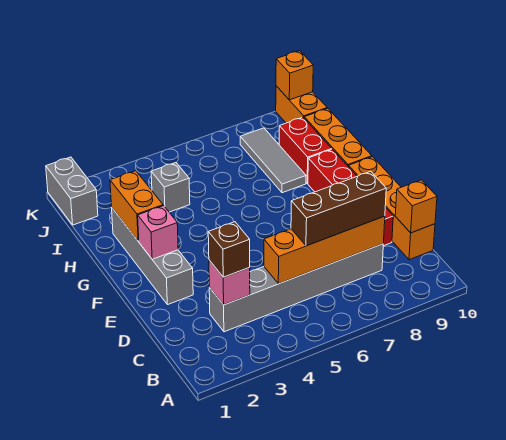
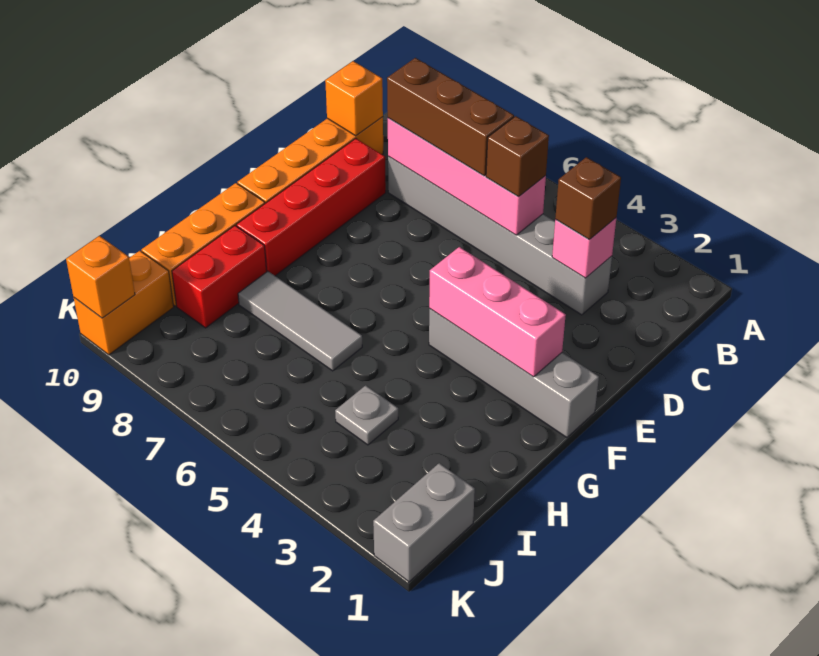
orange brick C5:C8 level 2 -> pink brick C5:C8 level 2
none -> brown brick C5 level 3
grey brick E2:H2 level 1 -> grey brick F1:F4 level 1
pink brick F2 level 2 -> pink brick F2:F4 level 2
orange brick G2:H2 level 2 -> none
grey tile H8:J8 level 1 -> grey tile H6:H8 level 1
grey brick I4 level 1 -> grey plate I4 level 1

